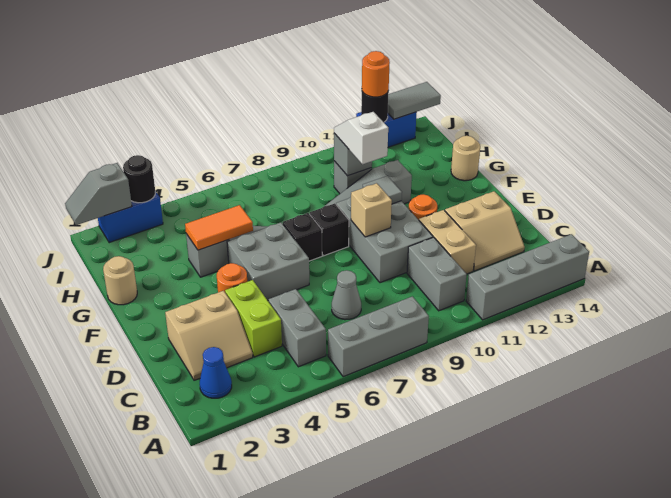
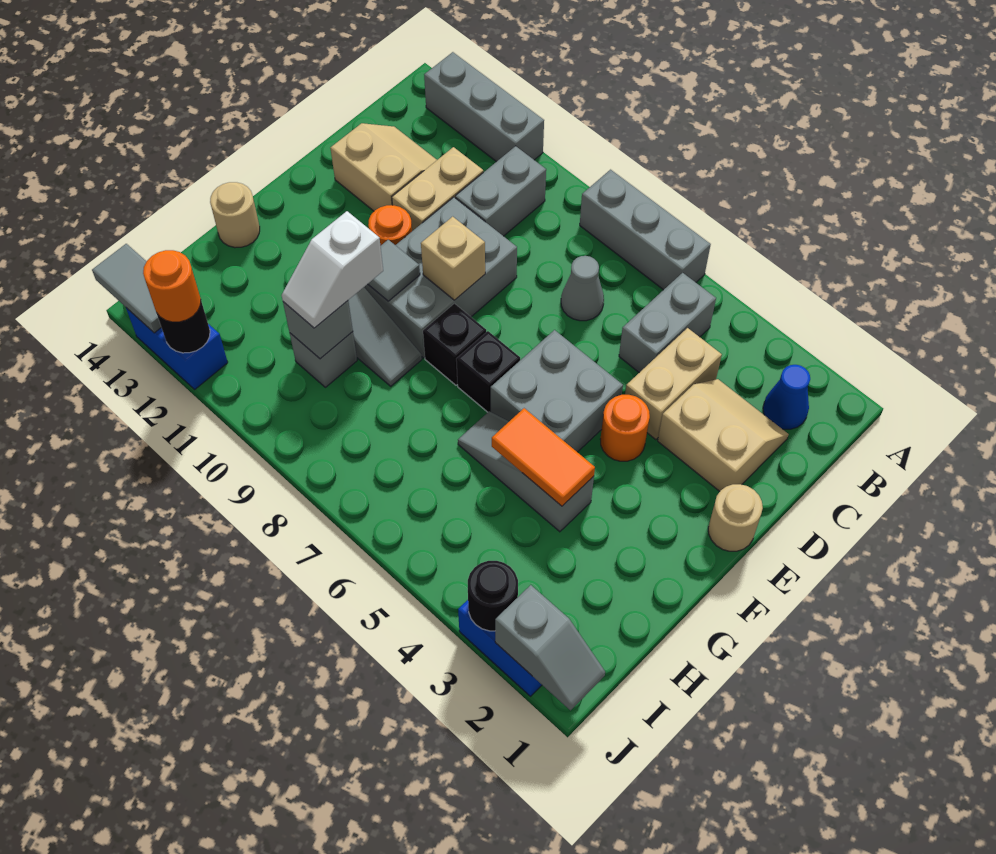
grey brick A11:A14 level 1 -> grey brick A11:A13 level 1
lime brick C4:D4 level 1 -> tan brick C4:D4 level 1
tan round brick G1 level 1 -> tan round brick E1 level 1

